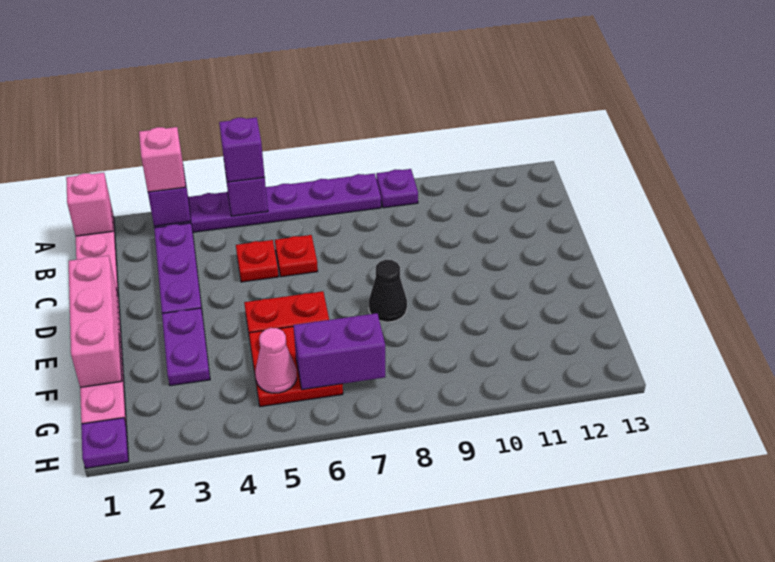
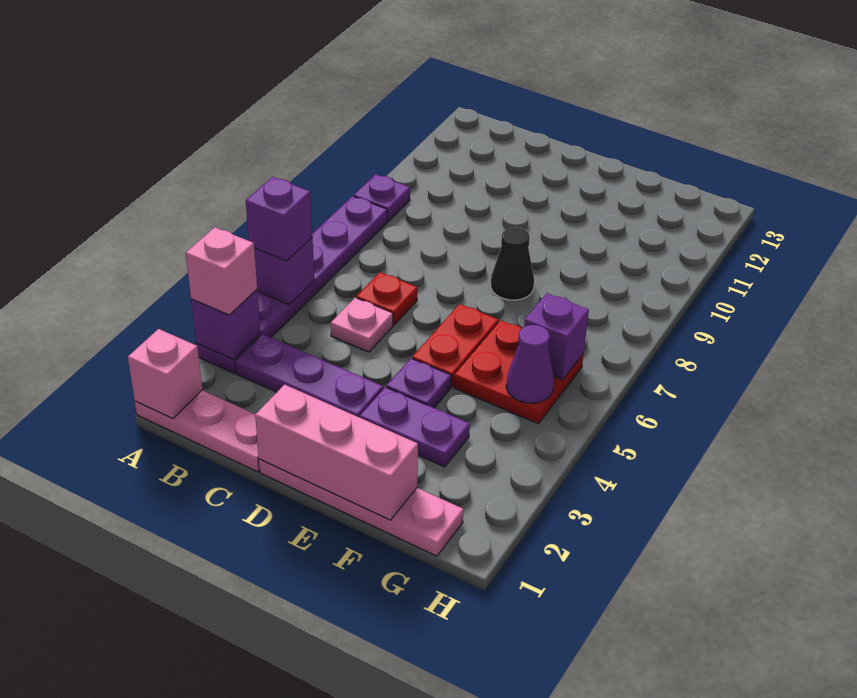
red plate C5 level 1 -> pink plate C5 level 1
pink cone G5 level 2 -> purple cone G5 level 2
purple brick G6:G7 level 2 -> purple brick G6 level 2
purple plate H1 level 1 -> purple plate E4 level 1

